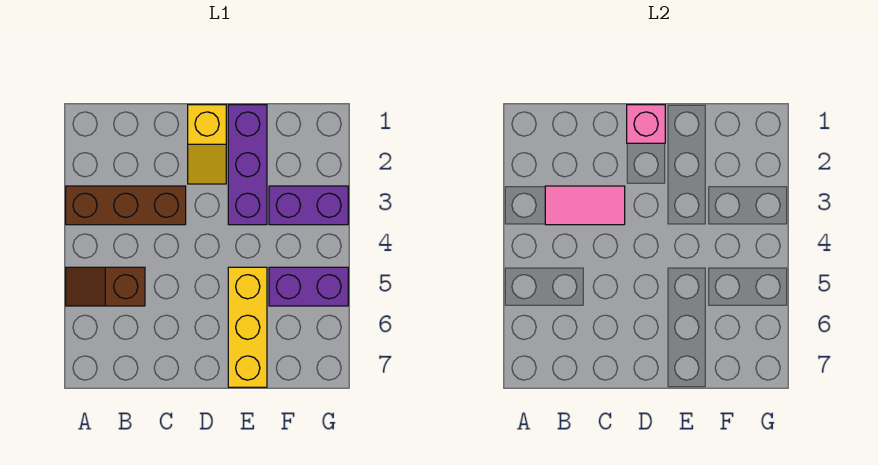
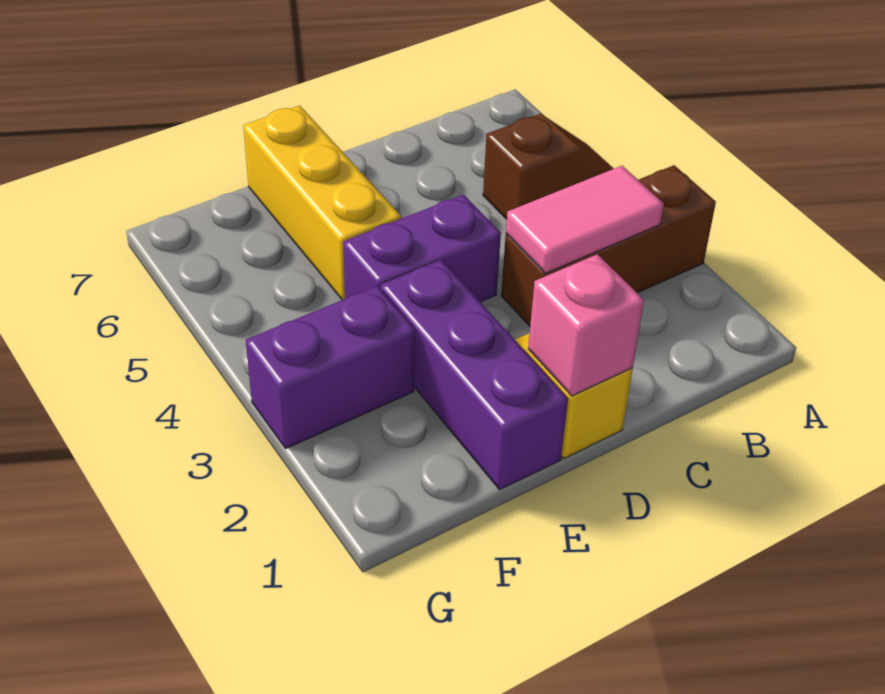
purple brick F5:G5 level 1 -> purple brick D4:E4 level 1

